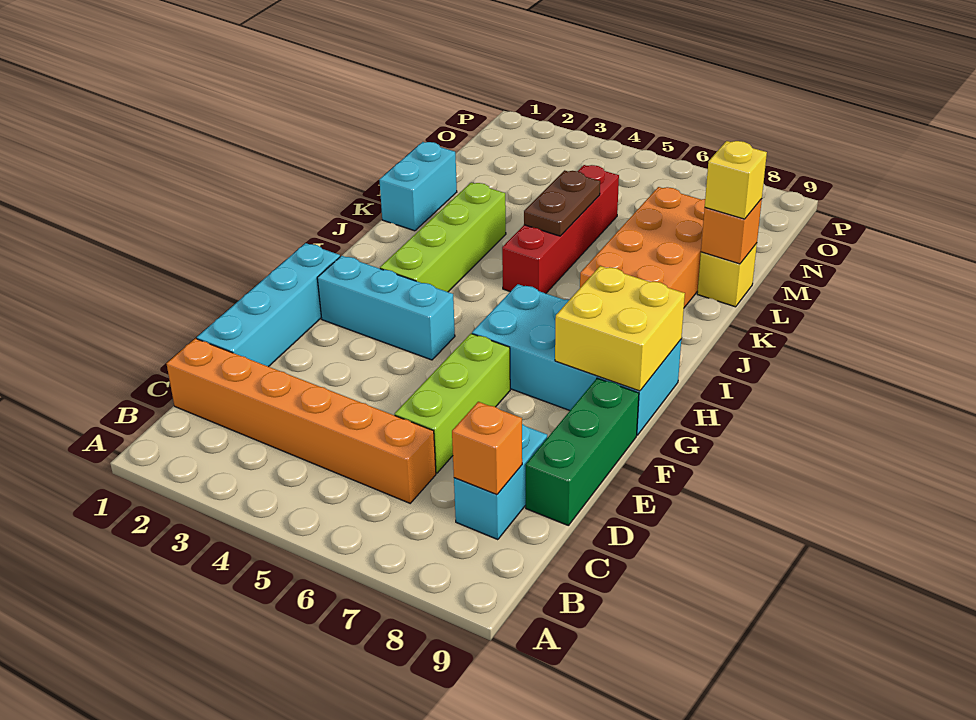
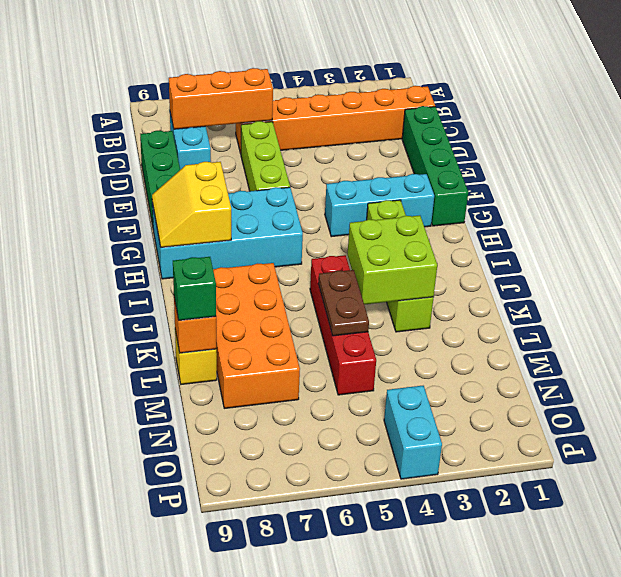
orange brick C8 level 2 -> orange brick C6:C8 level 2
cyan brick D1:G1 level 1 -> green brick D1:G1 level 1
yellow brick G8:H9 level 2 -> yellow slope G8:H9 level 2 top 8
none -> lime brick J3:K4 level 2
cyan brick K1:L1 level 1 -> cyan brick O4:P4 level 1
yellow brick L9 level 3 -> green brick L9 level 3

